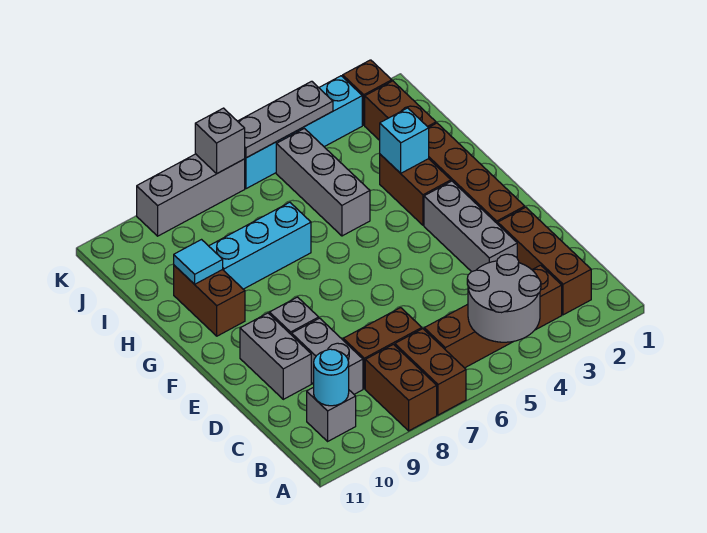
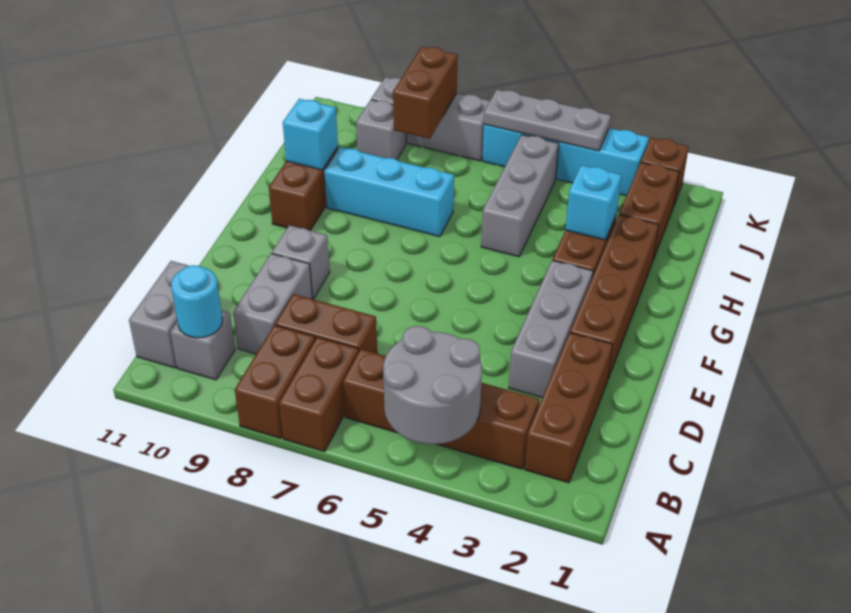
grey brick D10:E10 level 1 -> grey brick B11:C11 level 1
cyan tile H10 level 2 -> cyan brick H10 level 2
none -> brown brick J8:K8 level 2
grey brick K7 level 2 -> grey brick J9 level 1

